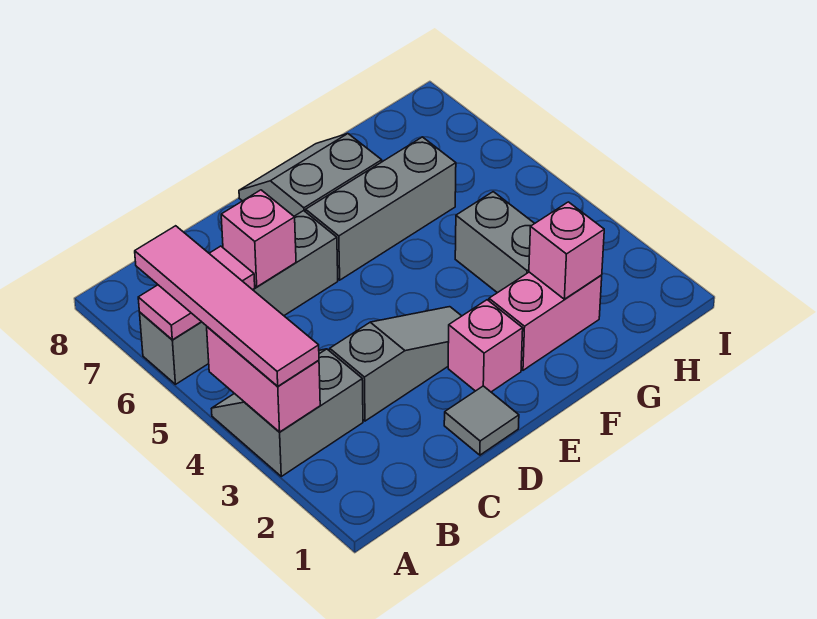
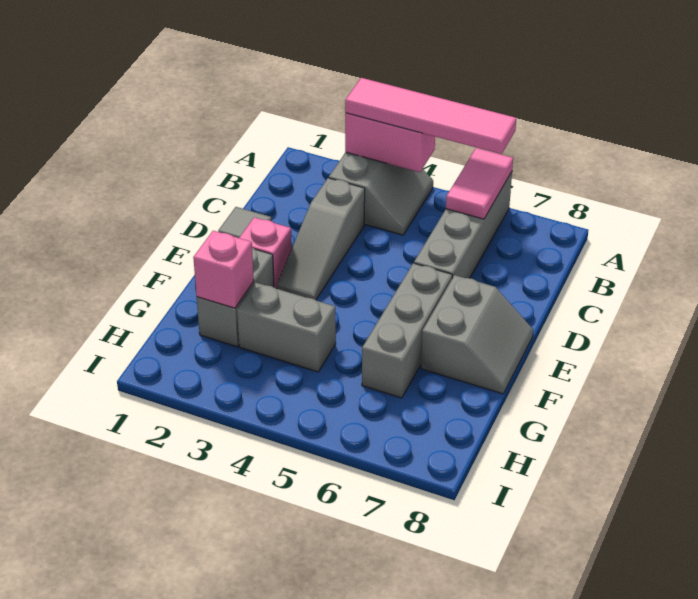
pink brick C6 level 2 -> none
pink brick F2:G2 level 1 -> grey brick F2:G2 level 1

